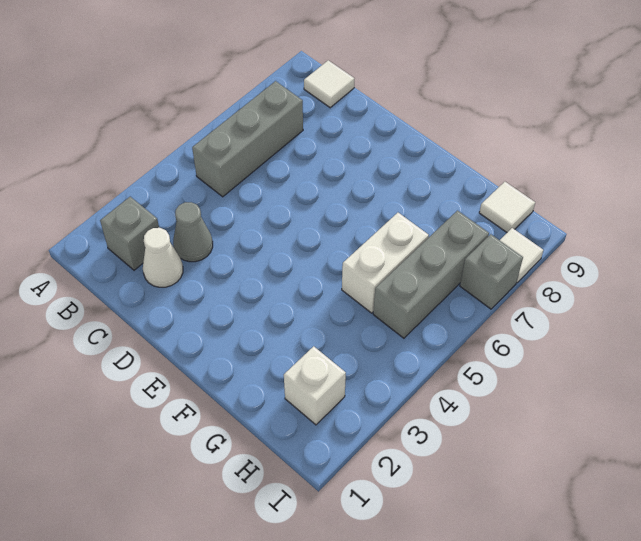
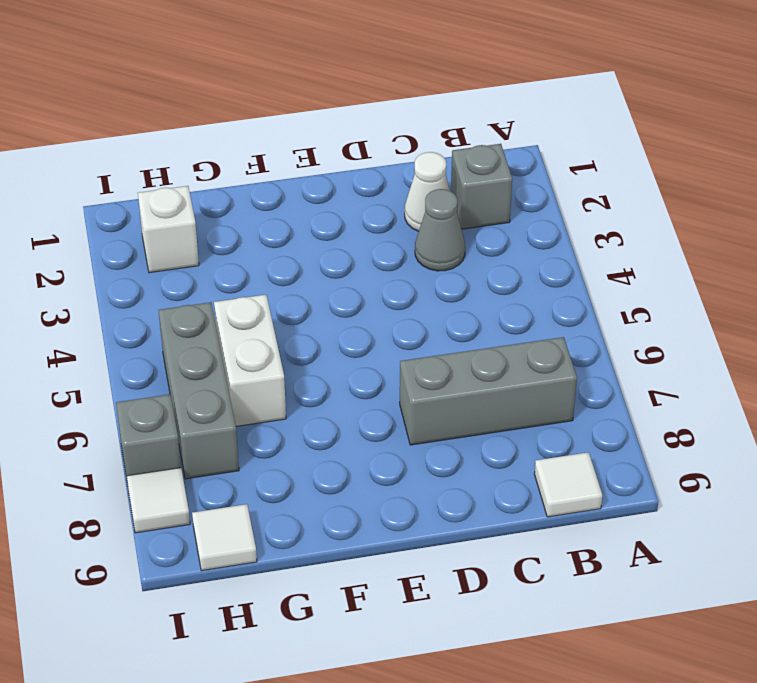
grey brick B5:B7 level 1 -> grey brick B7:D7 level 1

